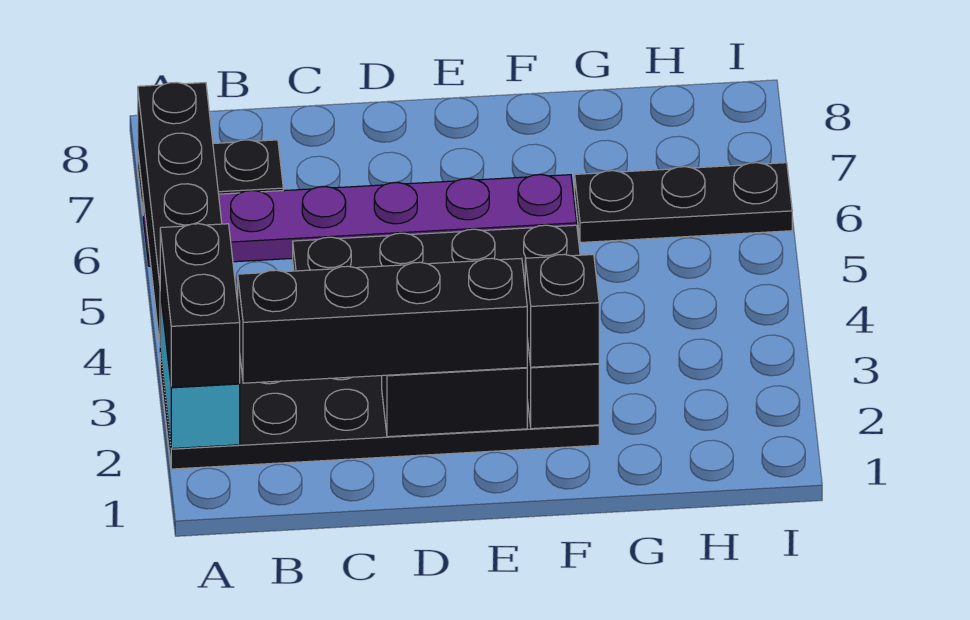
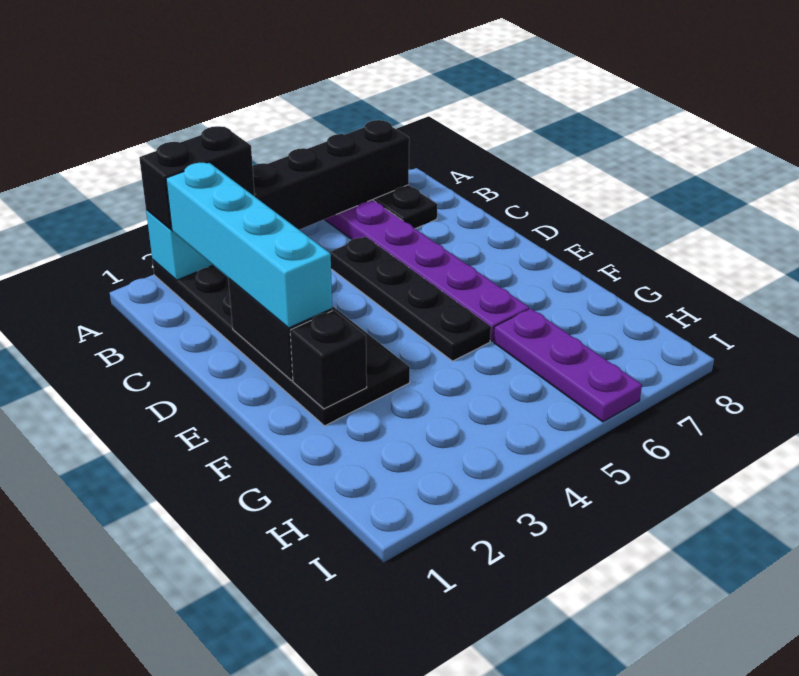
black brick B2:E2 level 3 -> cyan brick B2:E2 level 3
black brick F2 level 3 -> none
black plate G6:I6 level 1 -> purple plate G6:I6 level 1

